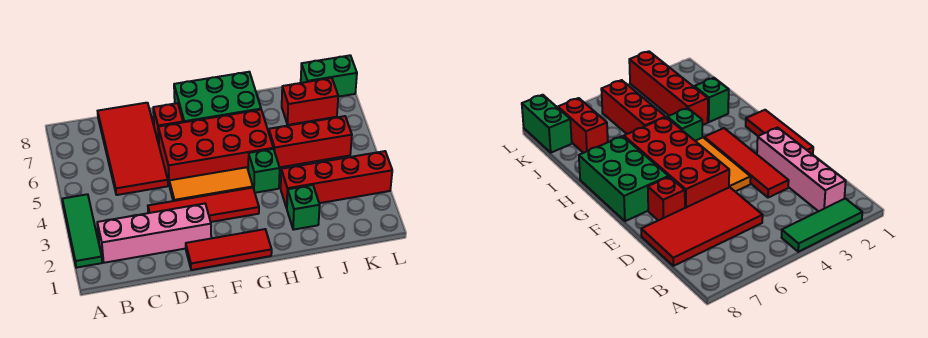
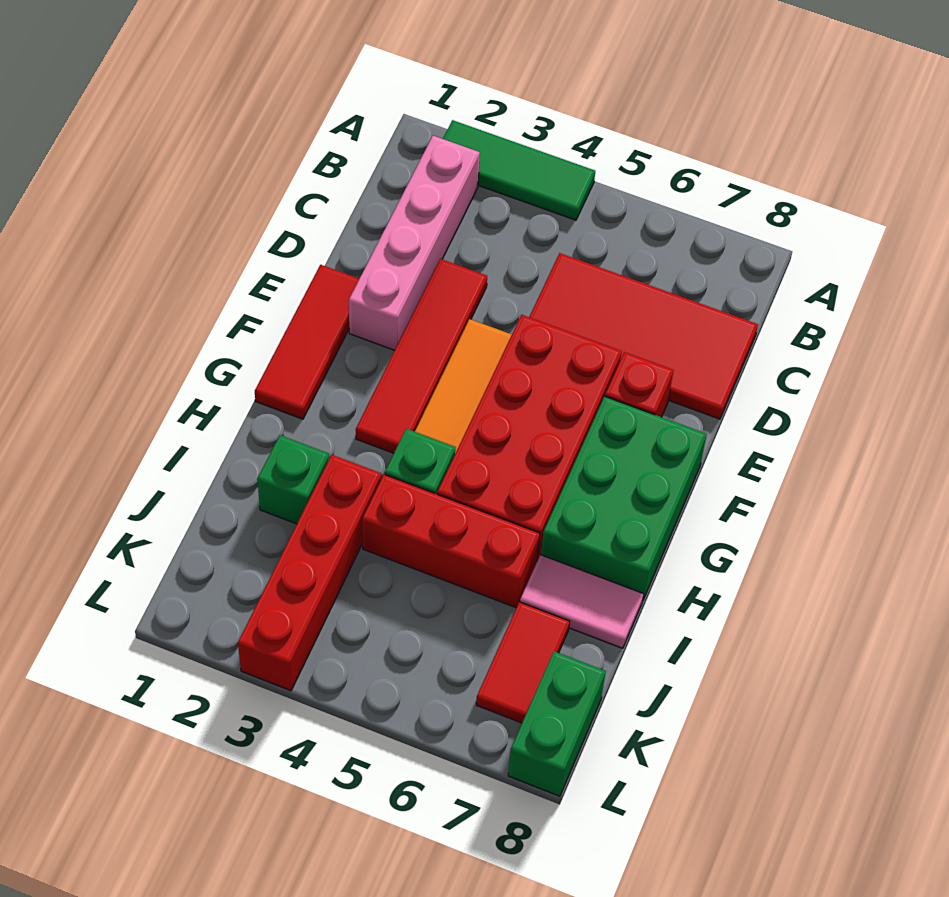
red brick I5:K5 level 1 -> red brick I4:I6 level 1
none -> pink tile I7:I8 level 1
red brick J7:K7 level 1 -> red tile J7:K7 level 1

